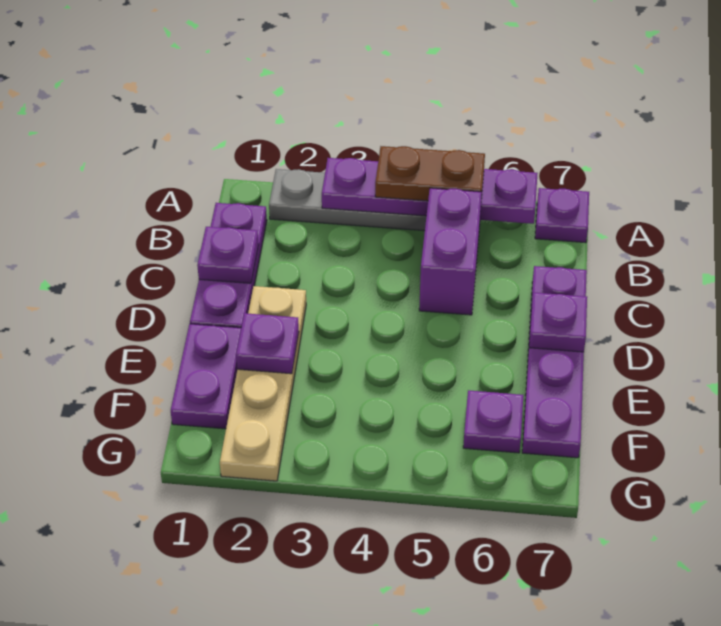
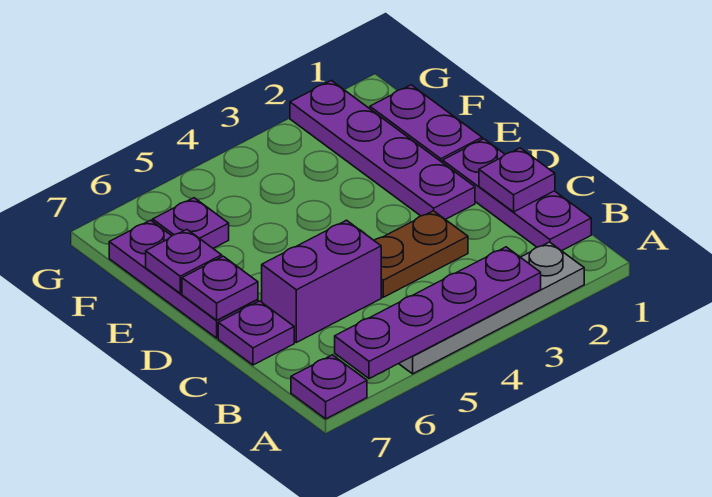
brown plate A4:A5 level 3 -> brown plate C3:C4 level 1
purple brick B5:C5 level 1 -> purple brick C5:C6 level 1
tan plate D2:G2 level 1 -> purple plate D2:G2 level 1
purple plate E2 level 2 -> purple plate E7 level 2

